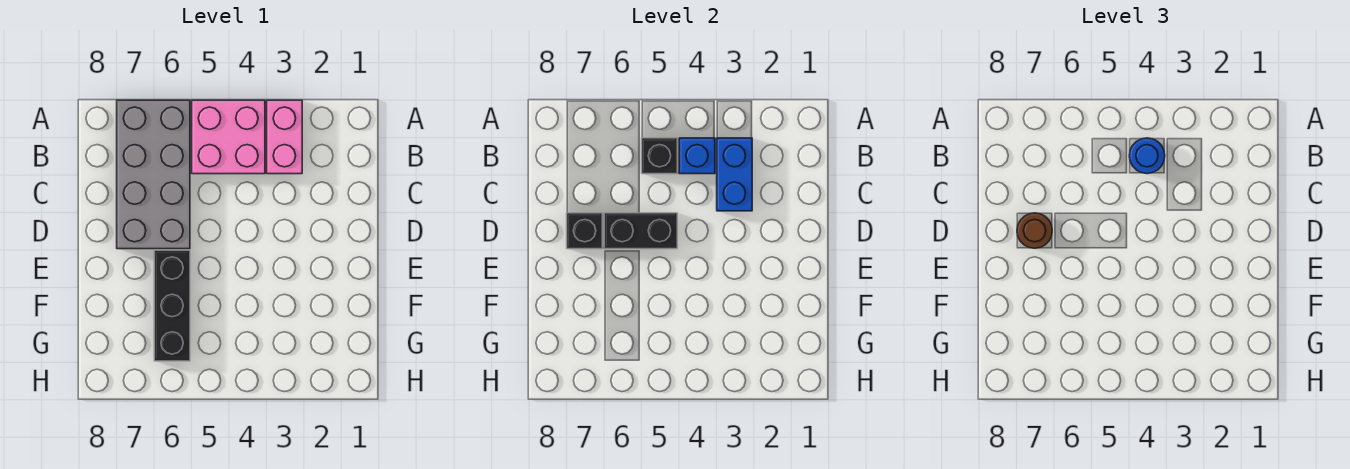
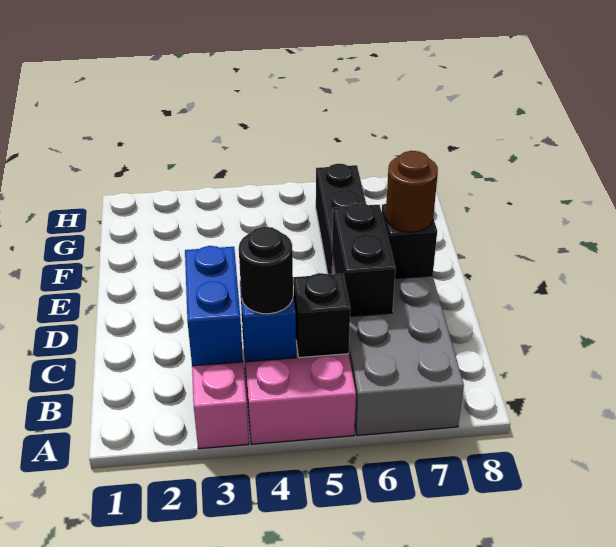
blue round brick B4 level 3 -> black round brick B4 level 3
black brick D5:D6 level 2 -> black brick C6:D6 level 2

